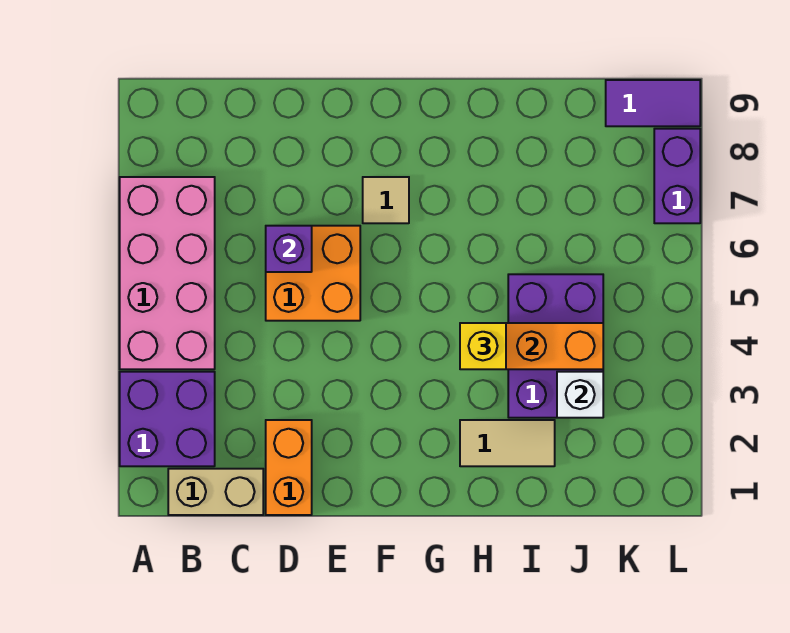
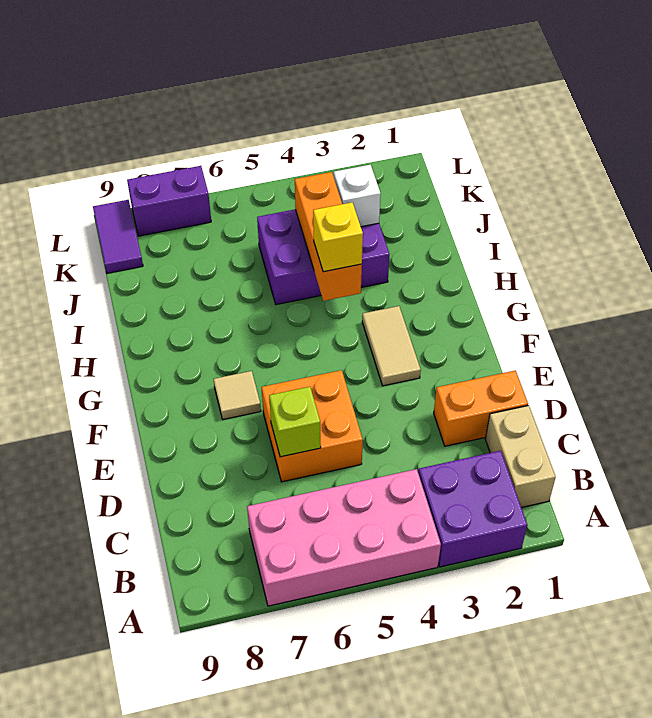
purple brick D6 level 2 -> lime brick D6 level 2
tan tile H2:I2 level 1 -> tan tile F3:G3 level 1

